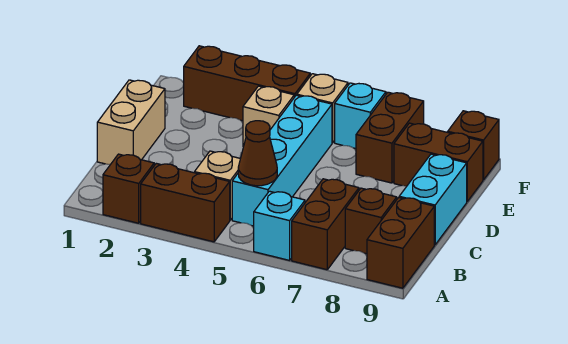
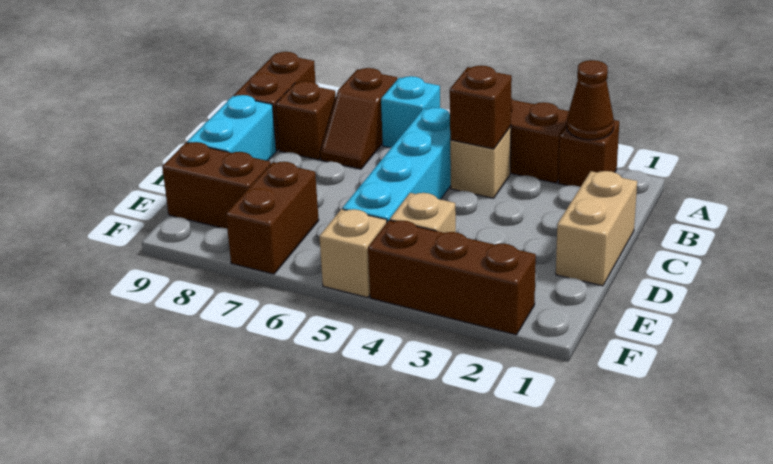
brown brick A7:B7 level 1 -> brown slope A7:B7 level 1 top A
brown cone B5 level 2 -> brown cone A2 level 2
cyan brick F6 level 1 -> none
brown brick F9 level 1 -> brown brick B4 level 2

